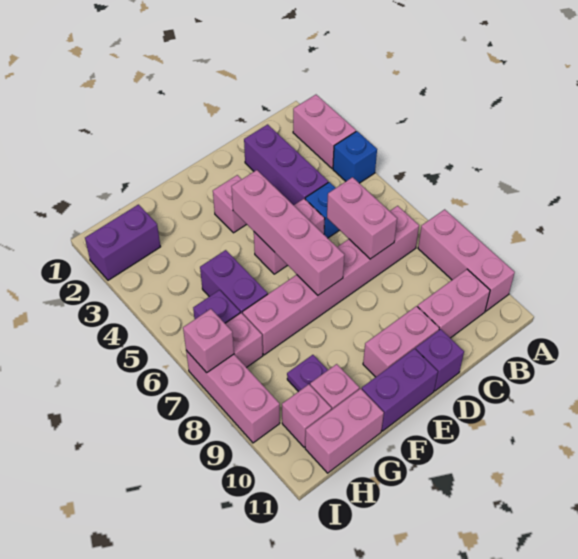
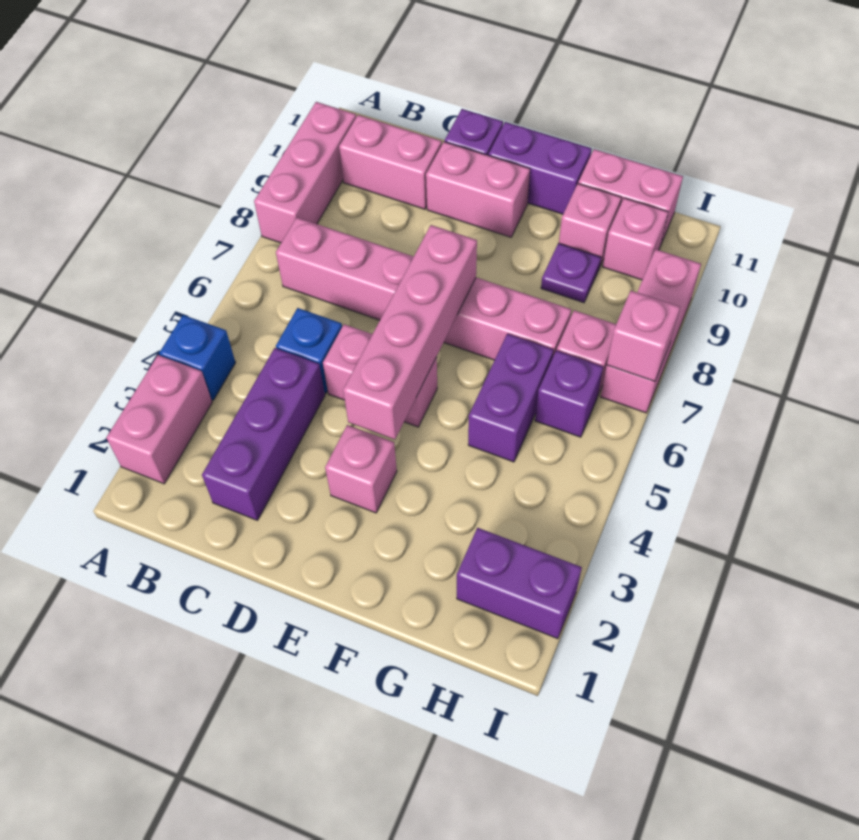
pink brick C6:C7 level 2 -> none

